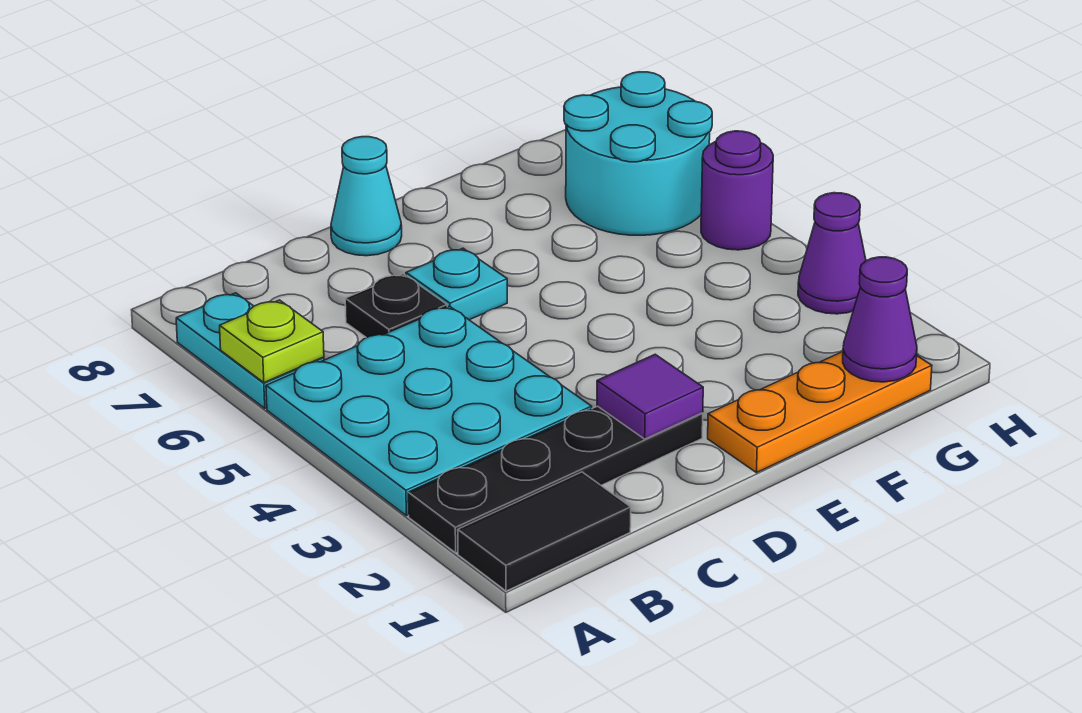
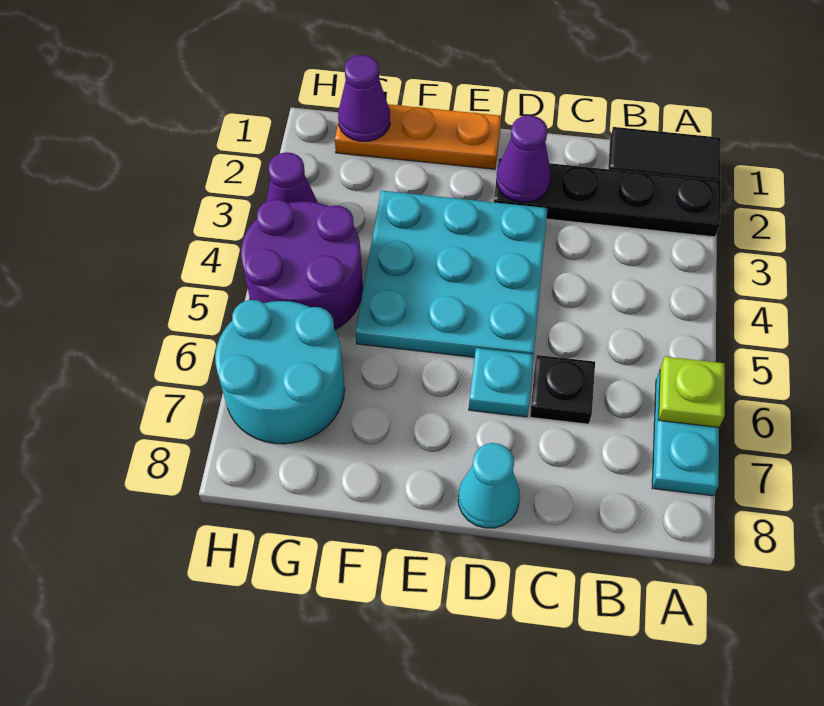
cyan plate A3:C5 level 1 -> cyan plate D3:F5 level 1
purple tile D2 level 2 -> purple cone D2 level 2
purple round brick H5 level 1 -> purple round brick G4:H5 level 1

